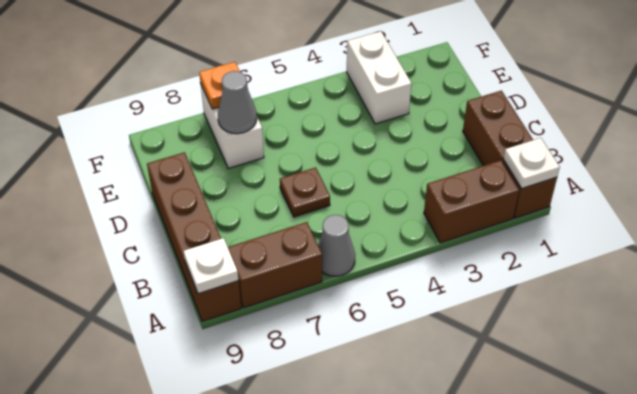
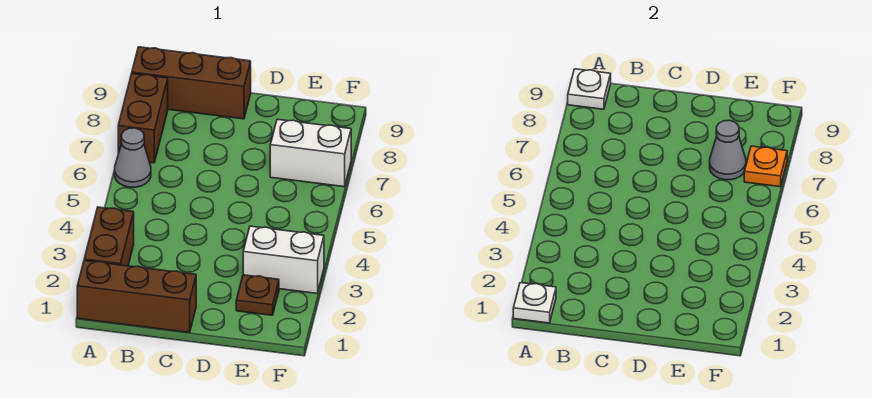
brown brick A9:D9 level 1 -> brown brick A9:C9 level 1
brown plate C6 level 1 -> brown plate E2 level 1

